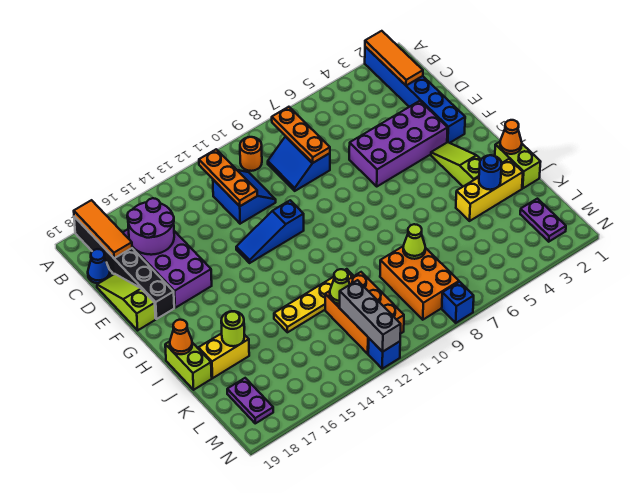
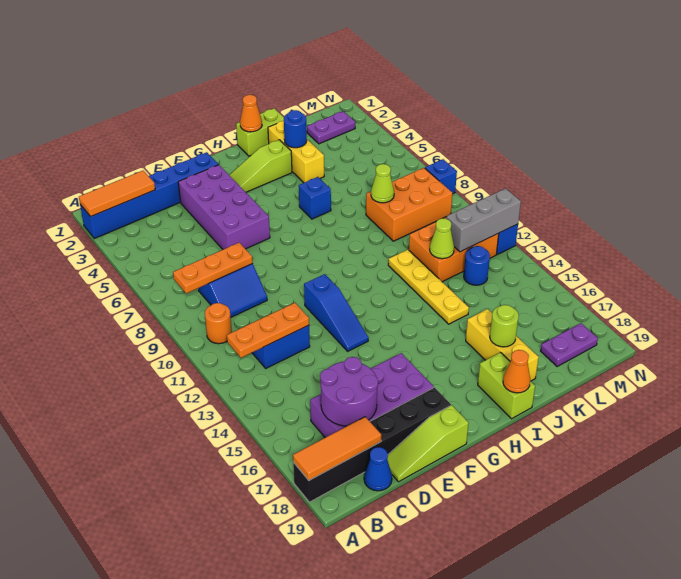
none -> blue brick I6 level 1
lime brick I19:J19 level 1 -> lime brick I18:I19 level 1
yellow brick J17:J18 level 1 -> yellow brick J16:J18 level 1
none -> blue round brick L13 level 1

